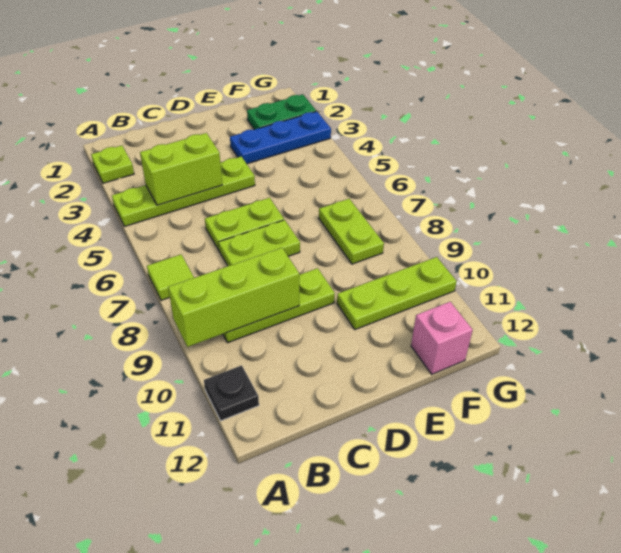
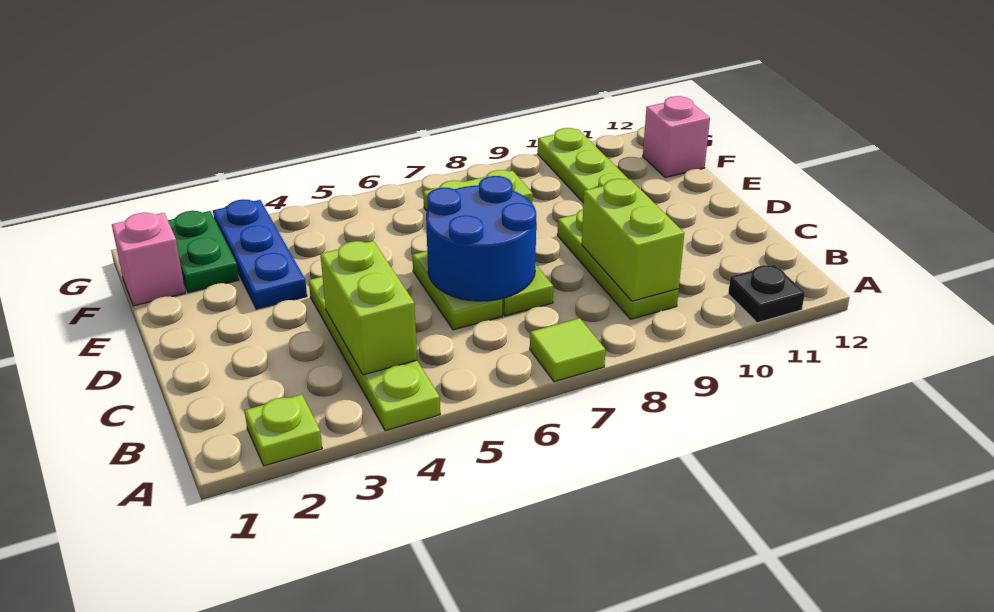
lime brick A9:C9 level 2 -> lime brick B9:C9 level 2
none -> blue round brick C6:D7 level 2
none -> pink brick F1 level 1

